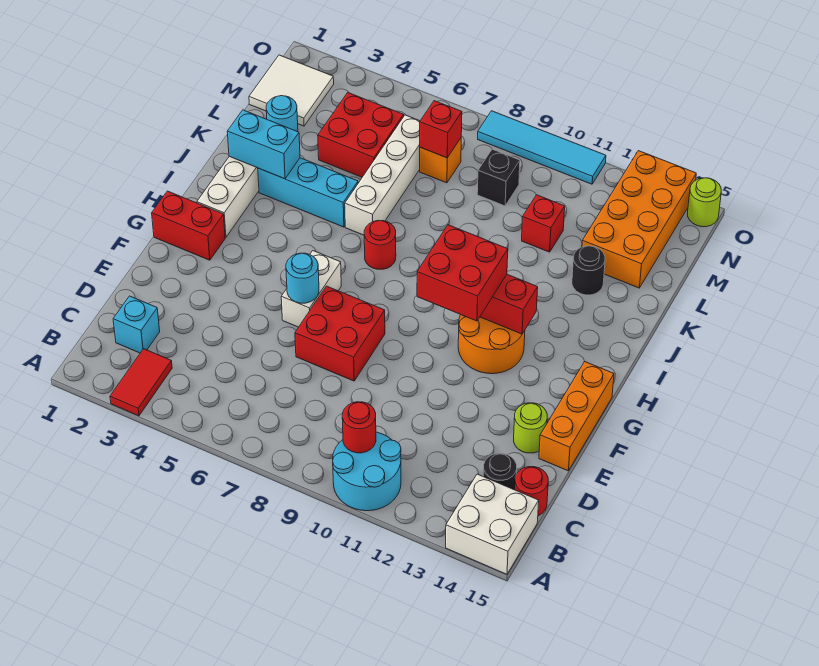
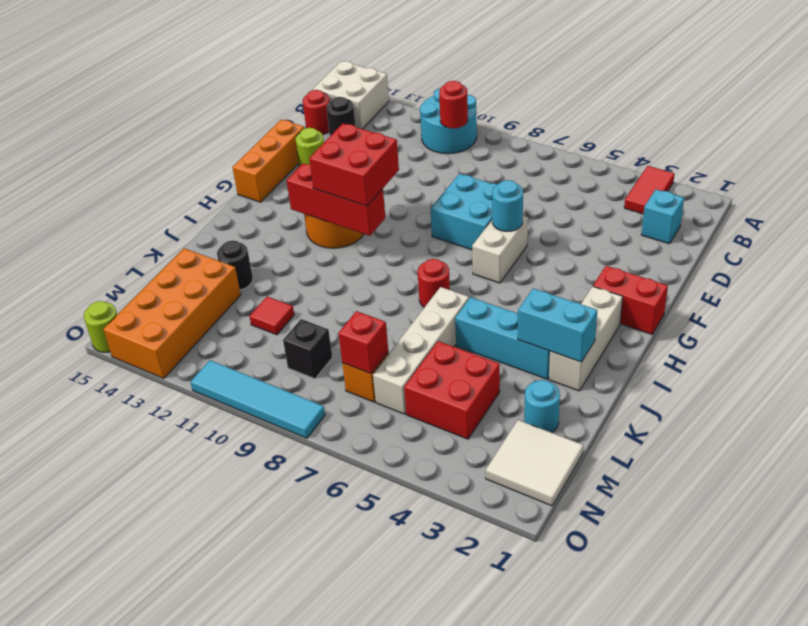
red brick E7:F8 level 1 -> cyan brick E7:F8 level 1
red brick L11 level 1 -> red tile L11 level 1

